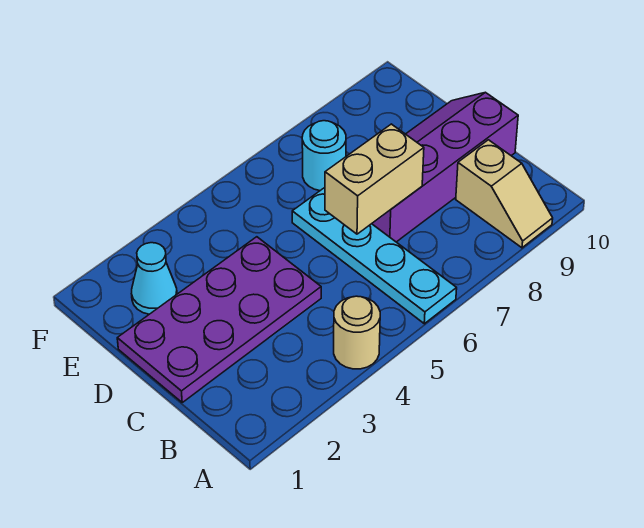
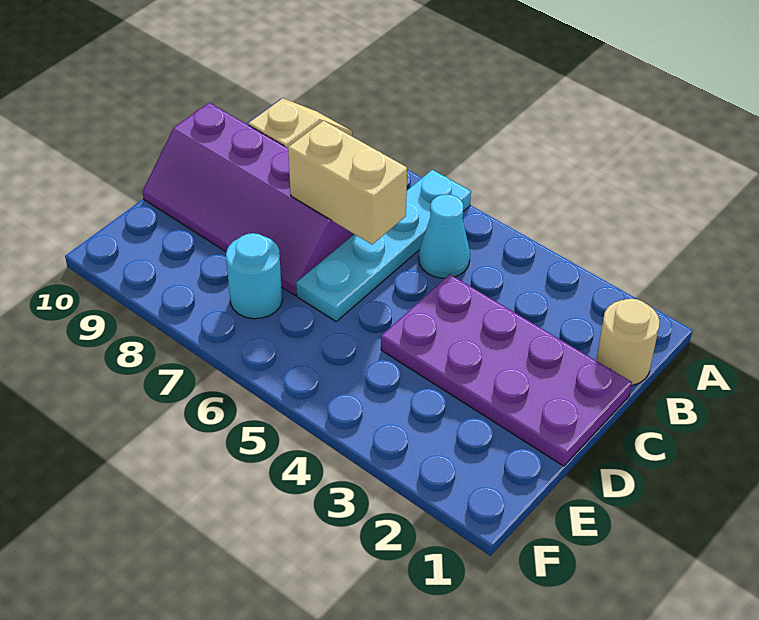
tan round brick A4 level 1 -> tan round brick B1 level 1
cyan cone E2 level 1 -> cyan cone B5 level 1

